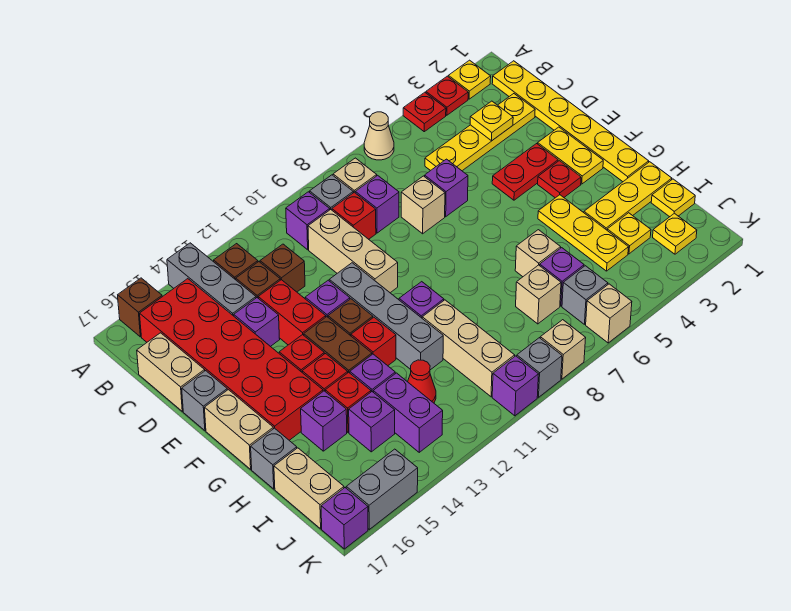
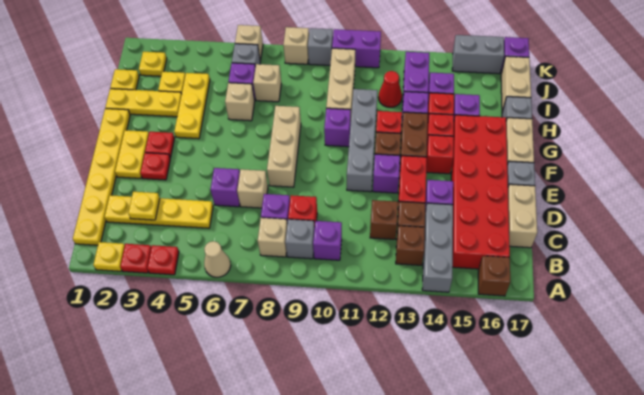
tan brick C10:E10 level 1 -> tan brick E8:G8 level 1
red plate E3:E4 level 1 -> red plate E3 level 1
purple brick K10 level 1 -> purple brick K10:K11 level 1

